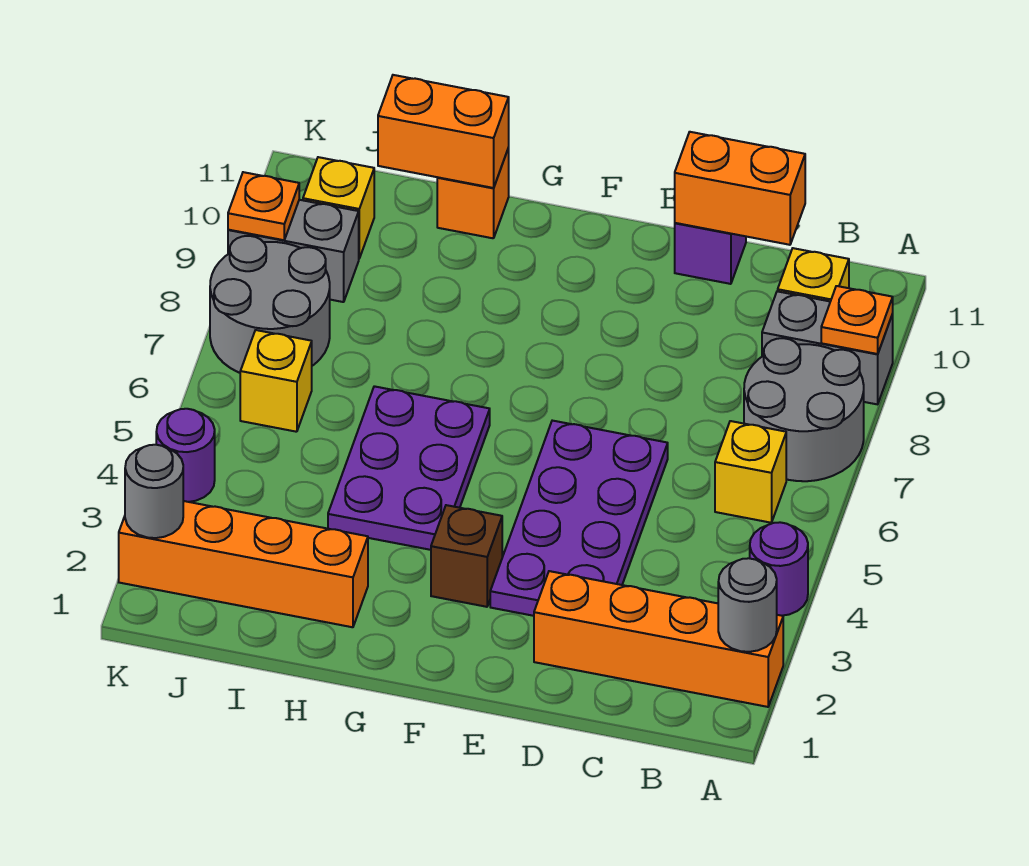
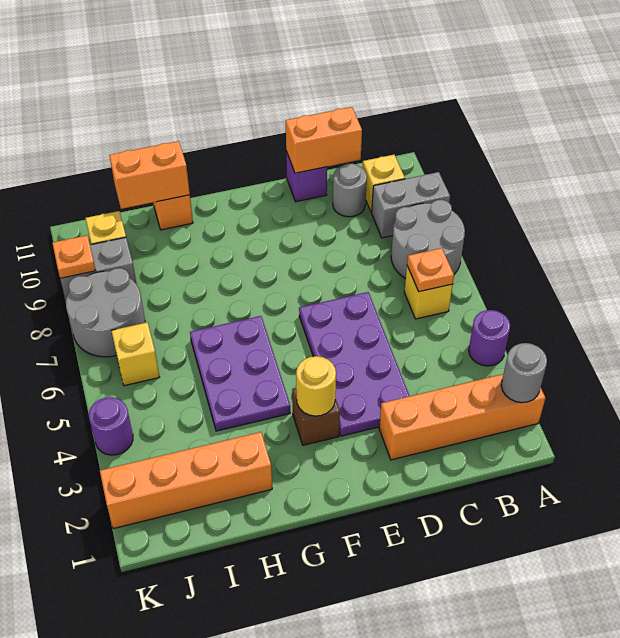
orange plate A9 level 2 -> orange plate B6 level 2
none -> yellow round brick F3 level 2
grey round brick K2 level 2 -> grey round brick C10 level 1

